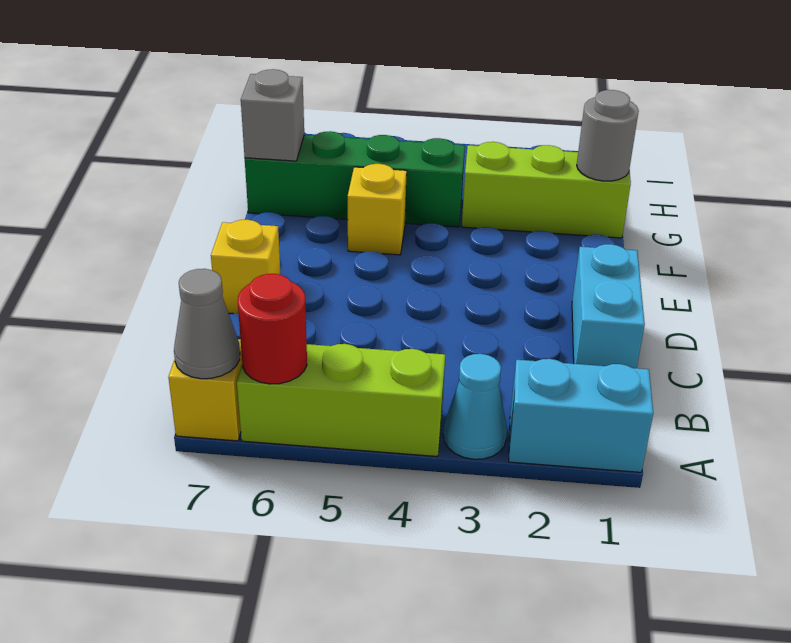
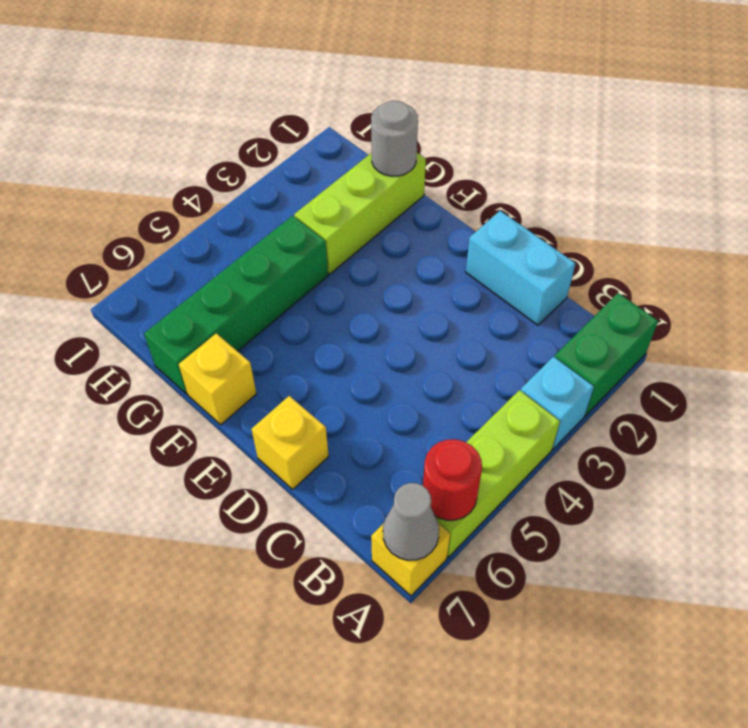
cyan brick A1:A2 level 1 -> green brick A1:A2 level 1
cyan cone A3 level 1 -> cyan brick A3 level 1
yellow brick F5 level 1 -> yellow brick F7 level 1
grey brick G7 level 2 -> none

